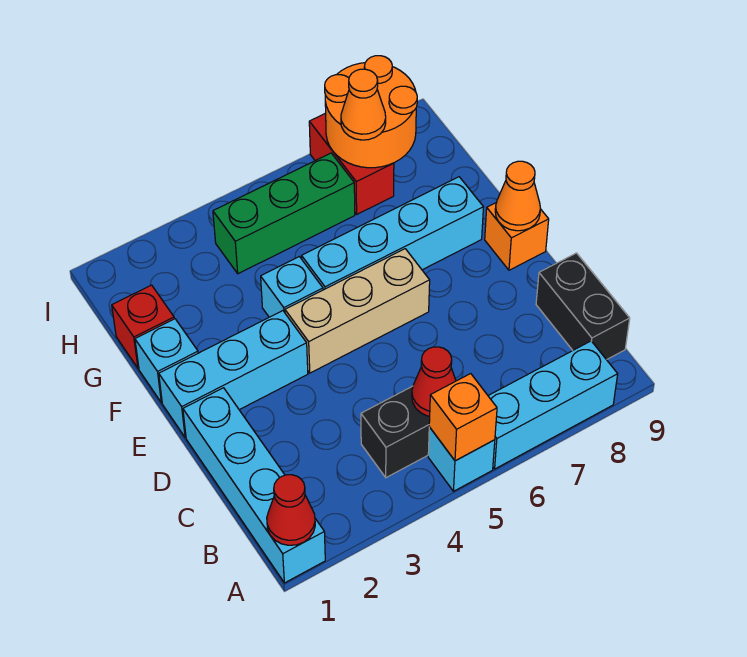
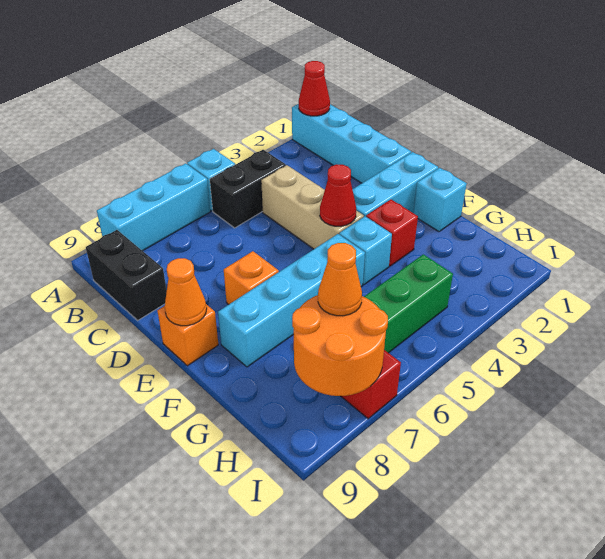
orange brick A5 level 2 -> orange brick E7 level 1
red cone B5 level 2 -> red cone E4 level 2
tan brick E4:E6 level 1 -> tan brick C4:E4 level 1
red brick G1 level 1 -> red brick F3 level 1

